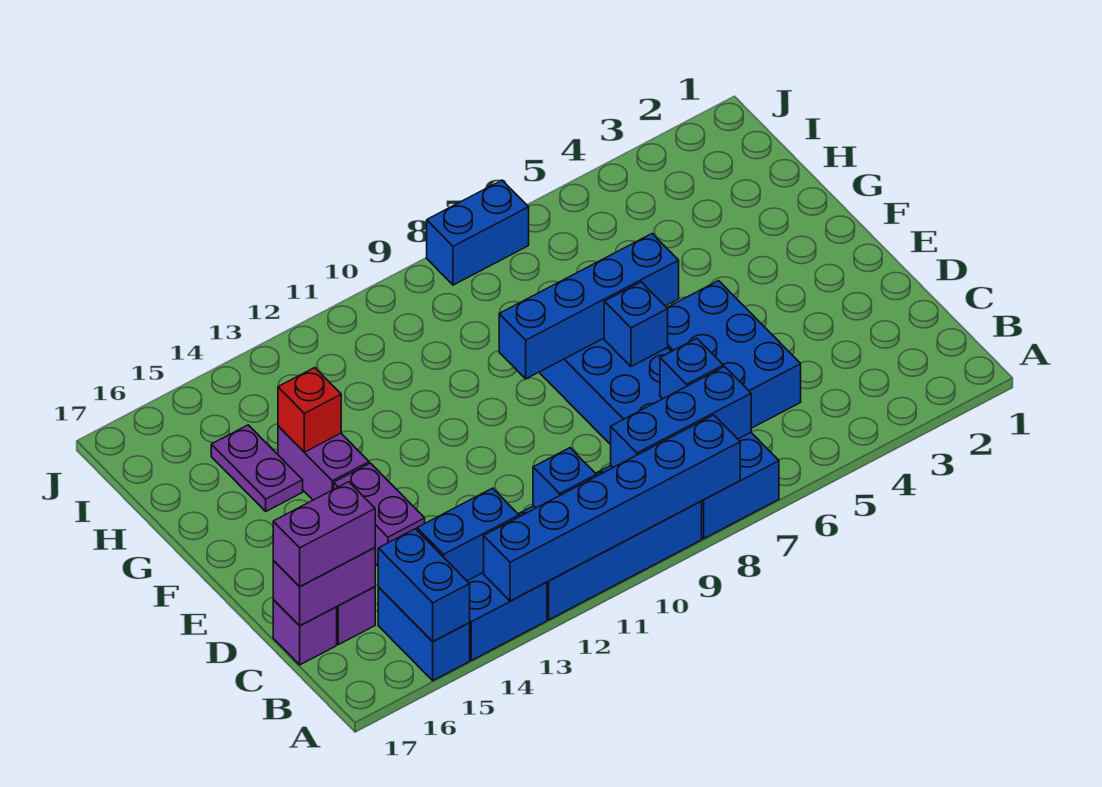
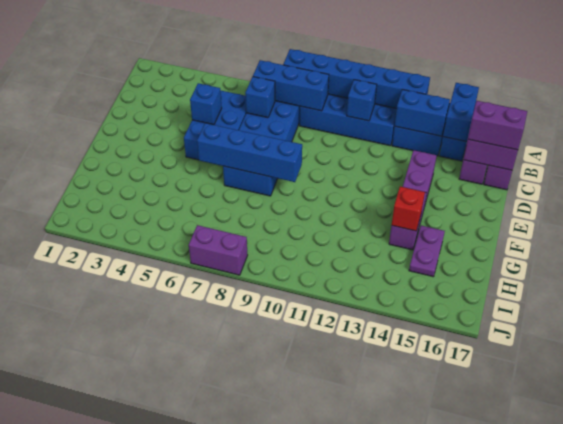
blue brick E7 level 2 -> blue brick D5 level 2
blue brick J7:J8 level 1 -> purple brick J7:J8 level 1

